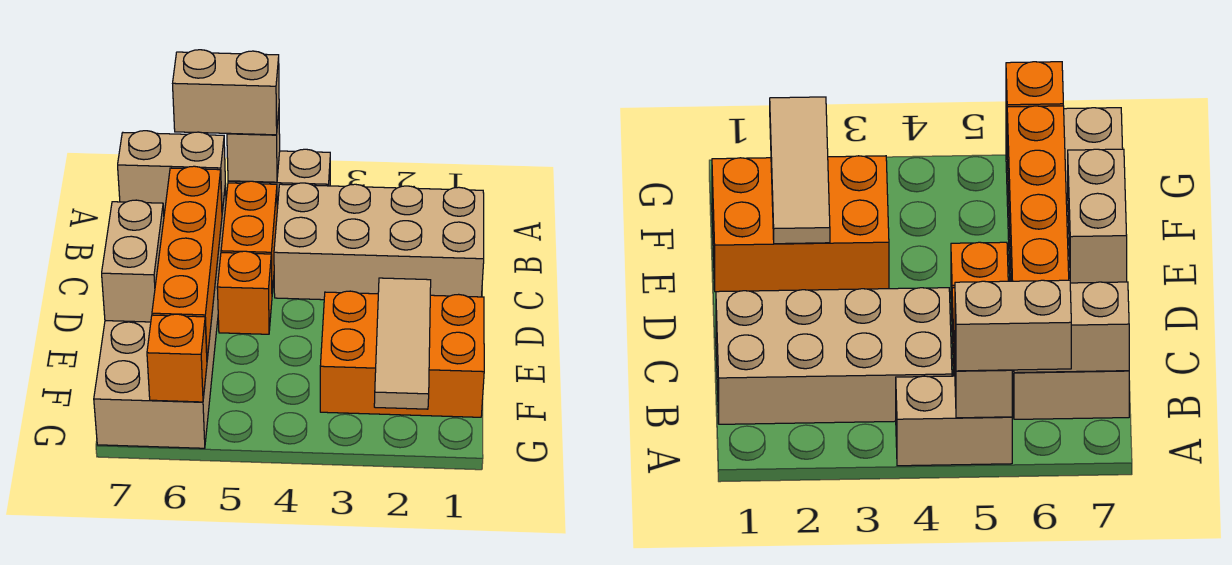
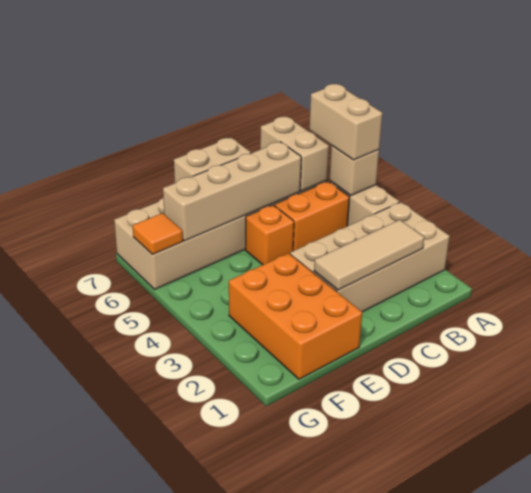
tan brick B1:C4 level 1 -> tan brick A2:D3 level 1
orange brick C6:F6 level 2 -> tan brick C6:F6 level 2
tan tile E2:G2 level 2 -> tan tile B2:D2 level 2
orange brick G6 level 2 -> orange tile G6 level 2

